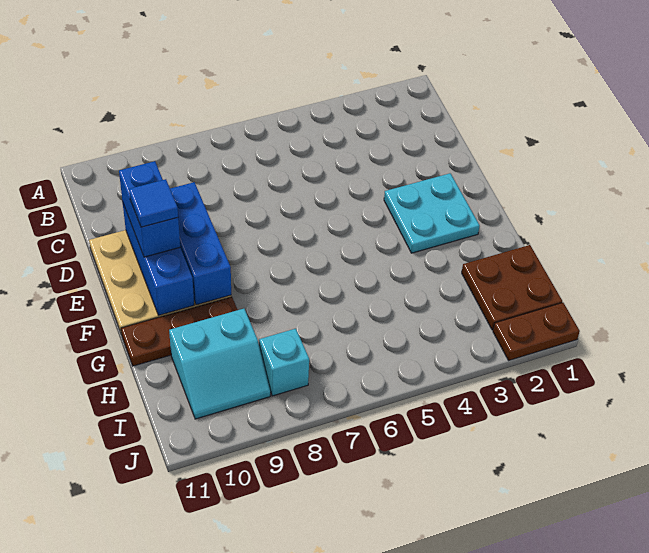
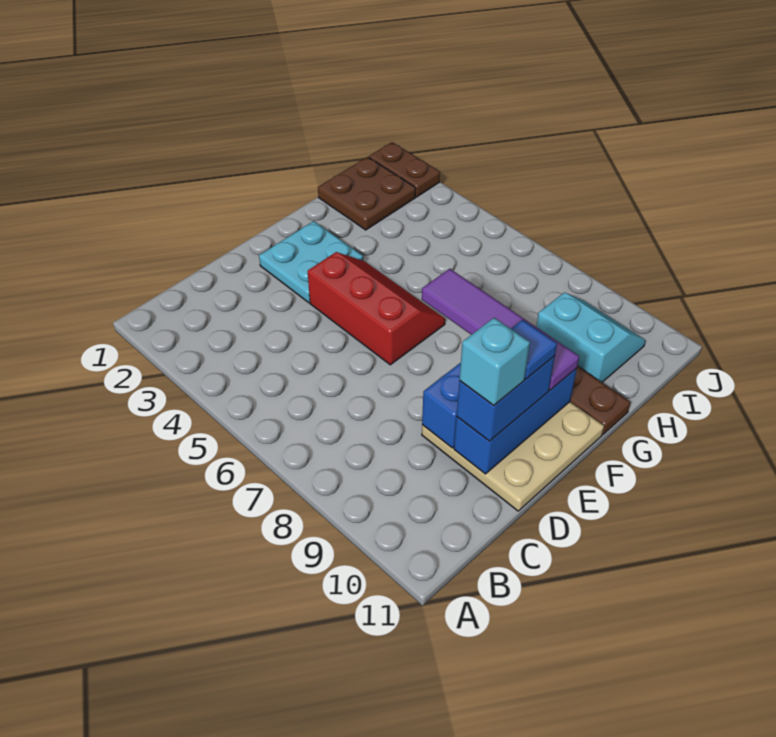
none -> red slope E4:F6 level 1 top E
none -> purple tile F7:F10 level 3
cyan brick I8 level 1 -> cyan brick D10 level 4

